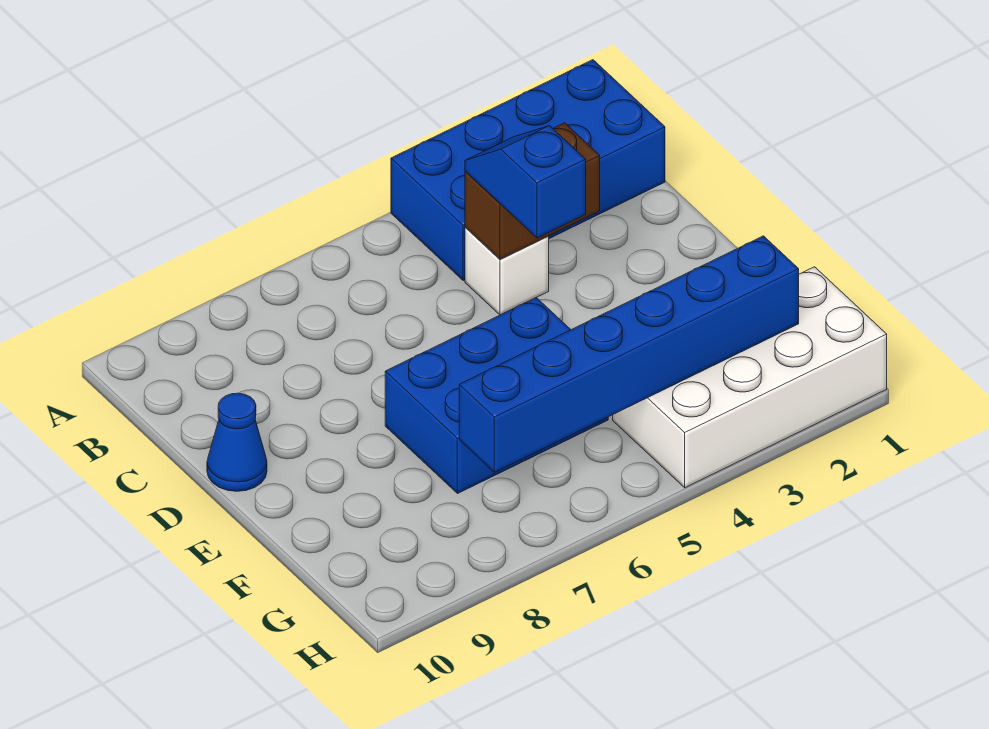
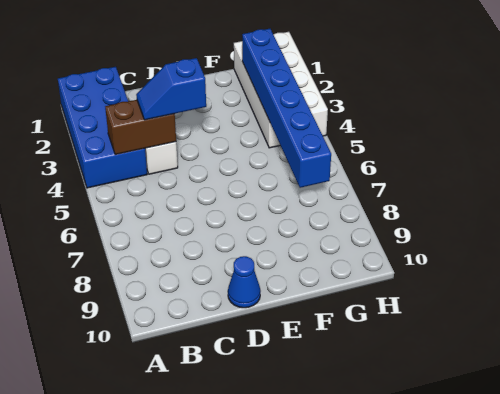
brown brick C3:C4 level 2 -> brown brick B4:C4 level 2
blue brick E5:F7 level 1 -> none

